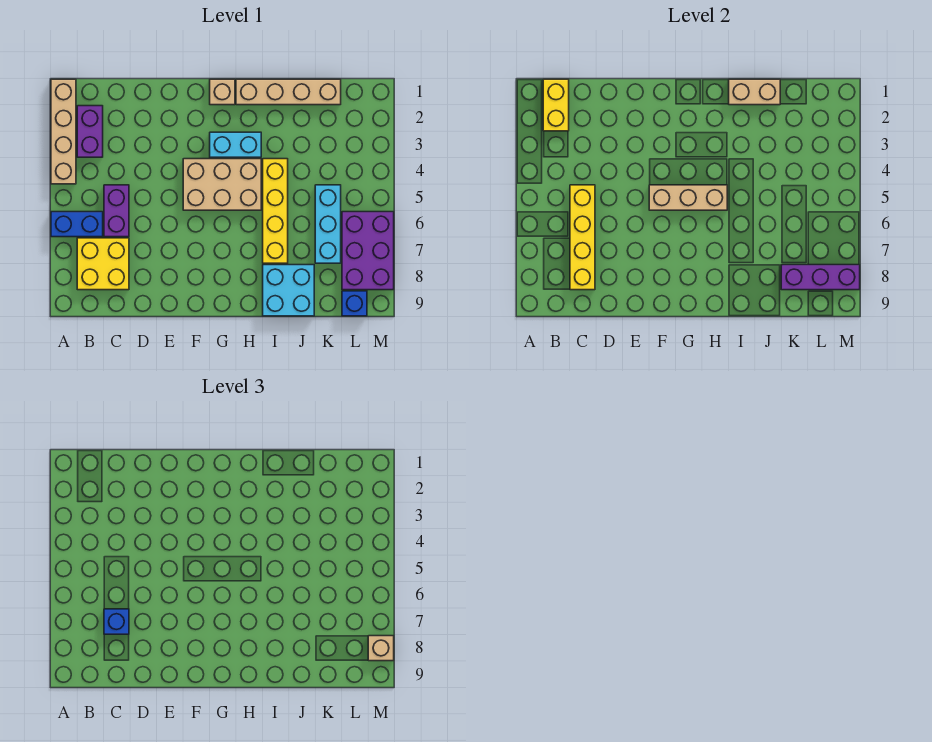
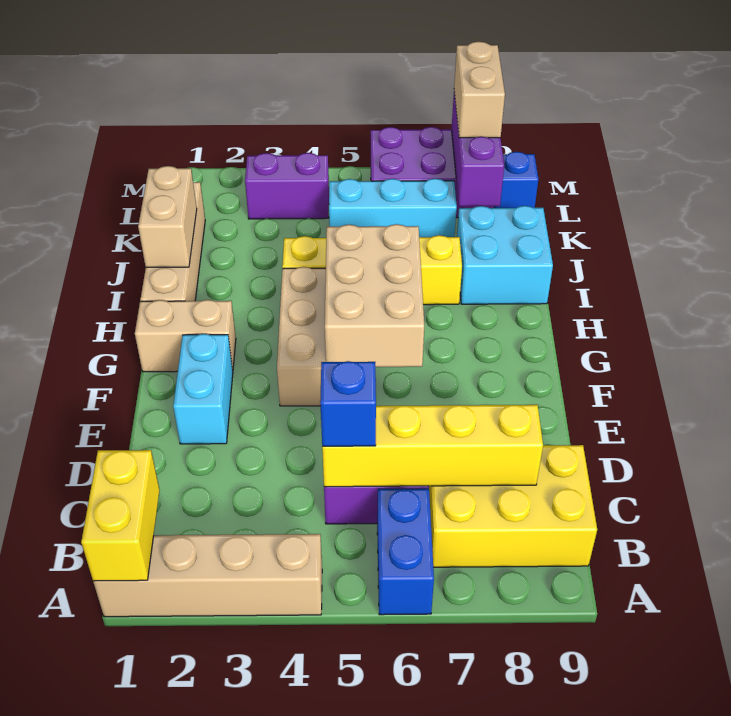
yellow brick B1:B2 level 2 -> yellow brick A1:B1 level 2
purple brick B2:B3 level 1 -> purple brick L3:L4 level 1
yellow brick B7:C8 level 1 -> yellow brick B7:C9 level 1
blue brick C7 level 3 -> blue brick C5 level 3
tan brick F5:H5 level 2 -> tan brick F5:H6 level 2
tan brick G1 level 1 -> tan brick G1:G2 level 1
cyan brick G3:H3 level 1 -> cyan brick E2:F2 level 1
tan brick M8 level 3 -> tan brick L8:M8 level 3

